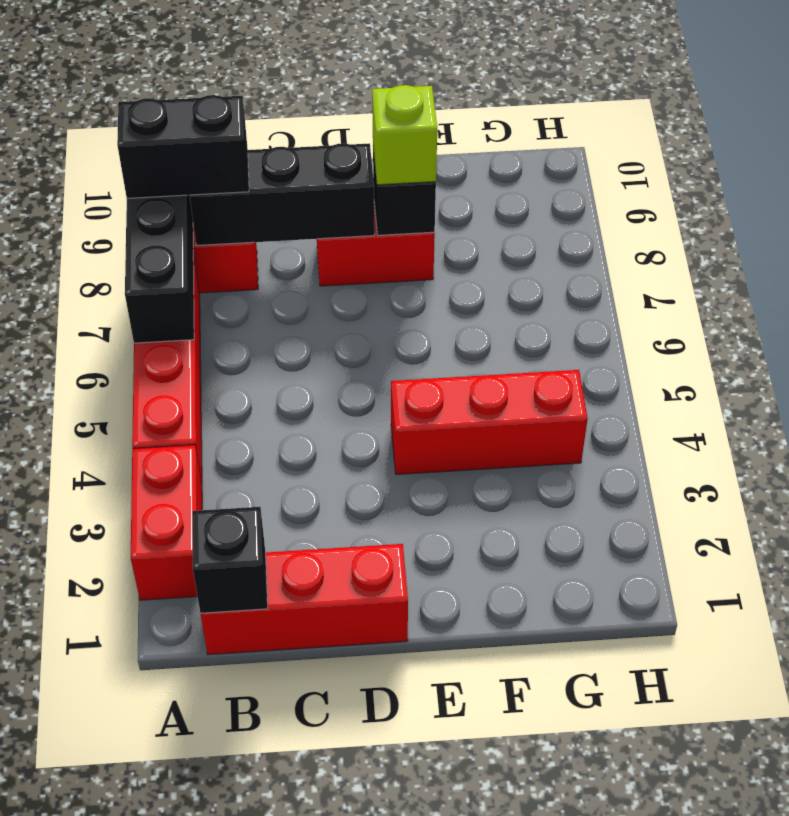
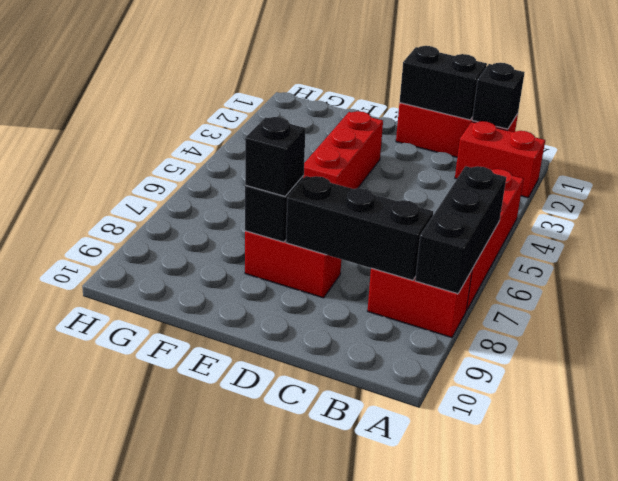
red brick A2:A3 level 1 -> red brick A2:B2 level 1
black brick A8:B8 level 3 -> black brick C1:D1 level 2
red brick E4:G4 level 1 -> red brick E3:E5 level 1
lime brick E8 level 3 -> black brick E8 level 3

